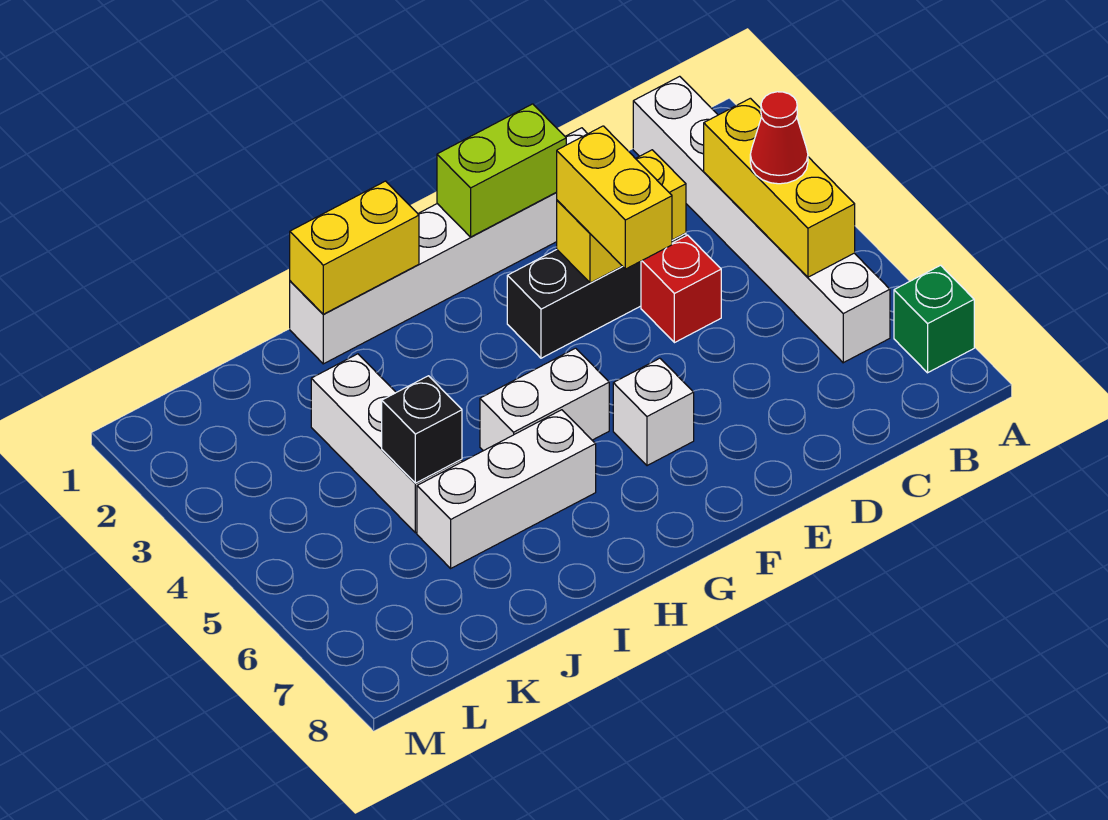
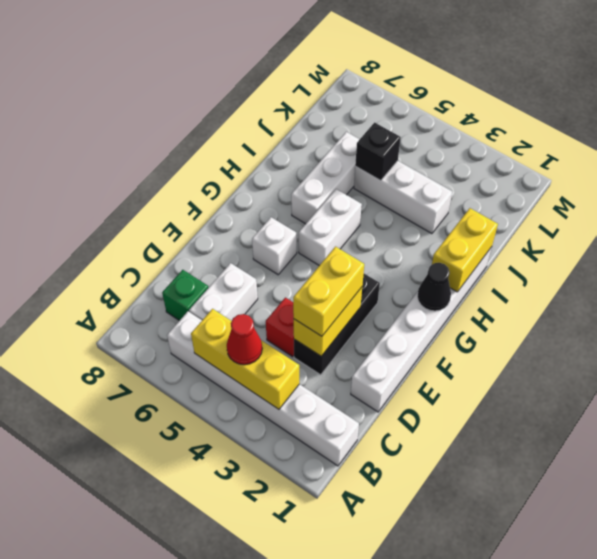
green brick A7 level 1 -> green brick C7 level 1
none -> white brick C6:D6 level 1
lime brick E1:F1 level 2 -> none
yellow brick E3:E4 level 3 -> yellow brick D3:E3 level 3
none -> black cone G1 level 2

